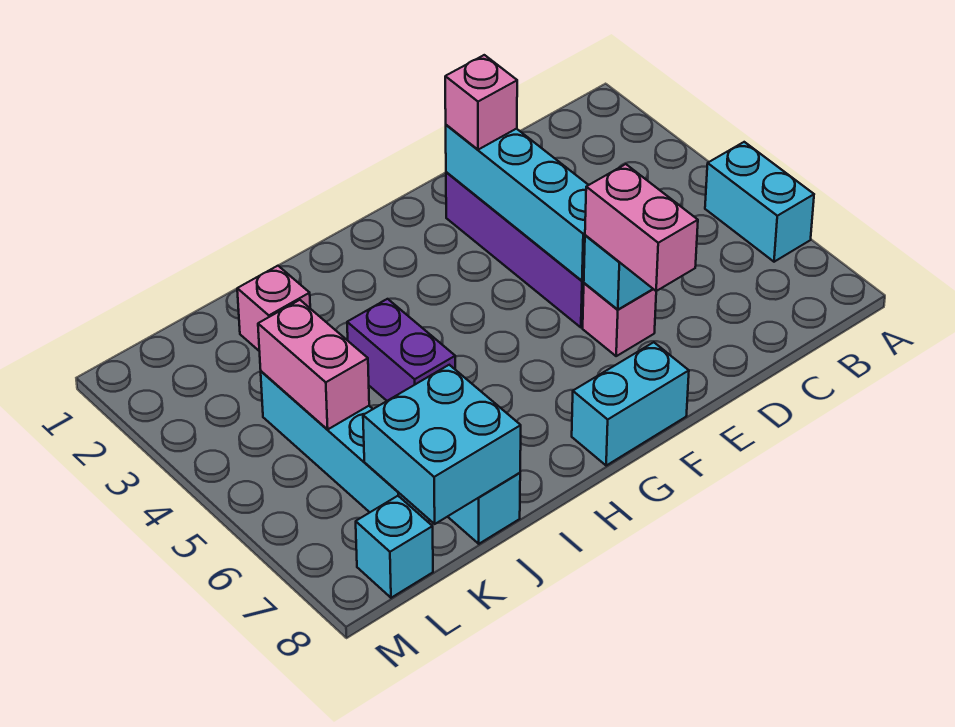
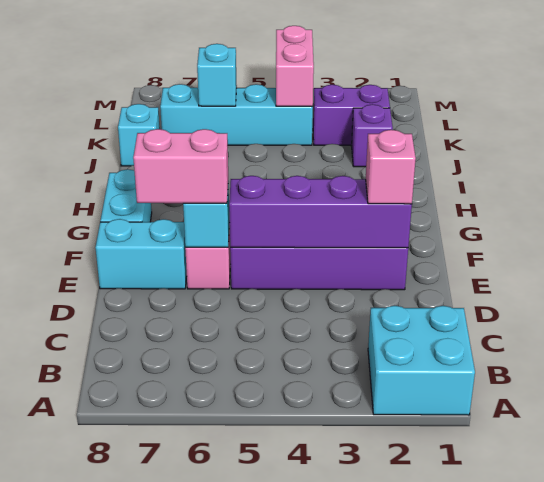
cyan brick A5:A6 level 1 -> cyan brick E7:E8 level 1
cyan brick E2:E5 level 2 -> purple brick E2:E5 level 2
purple brick I4:I5 level 1 -> purple brick K2:K3 level 1
pink brick J2 level 1 -> purple brick J2 level 1
cyan brick J7:K8 level 2 -> cyan brick A1:B2 level 1
pink brick K4:K5 level 2 -> pink brick K4:L4 level 2
cyan brick L8 level 1 -> cyan brick K6 level 2

